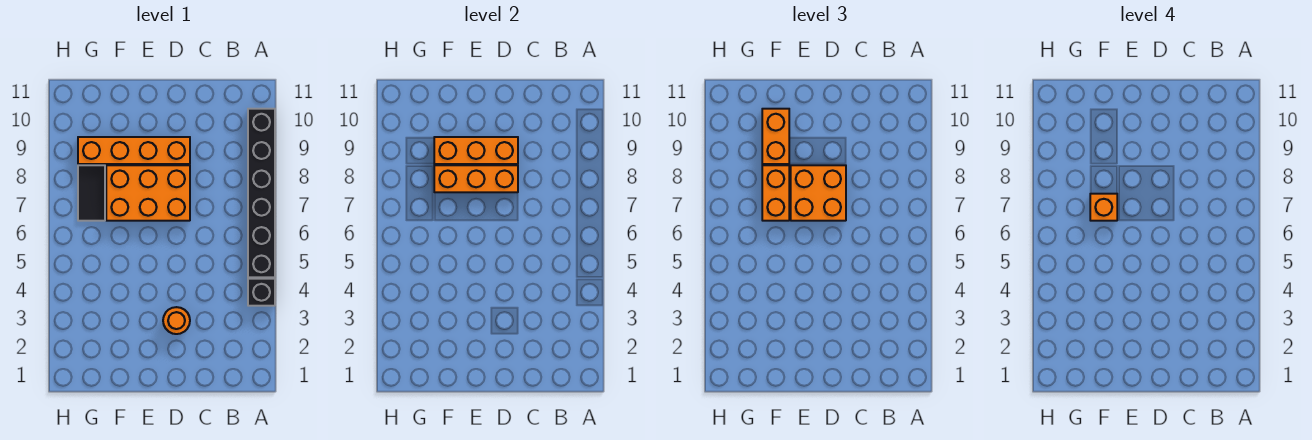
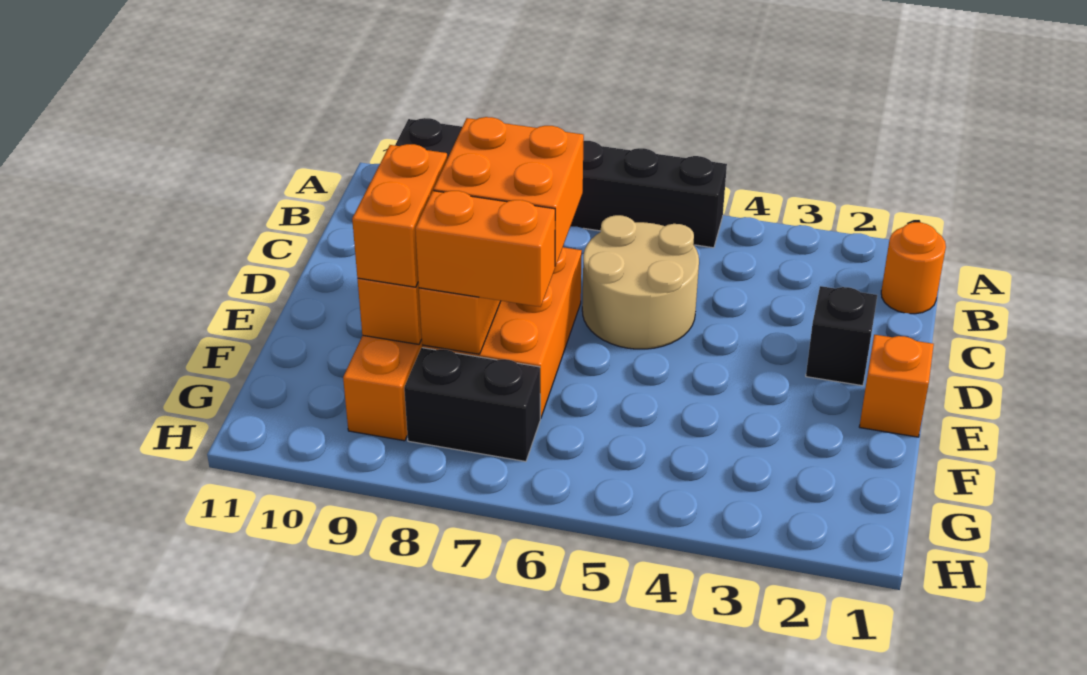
black brick A4 level 1 -> black brick D2 level 1
none -> tan round brick C5:D6 level 1
orange round brick D3 level 1 -> orange round brick B1 level 1
orange brick F7 level 4 -> orange brick E1 level 1
orange brick F9:F10 level 3 -> orange brick E9:F9 level 3
black tile G7:G8 level 1 -> black brick G7:G8 level 1

